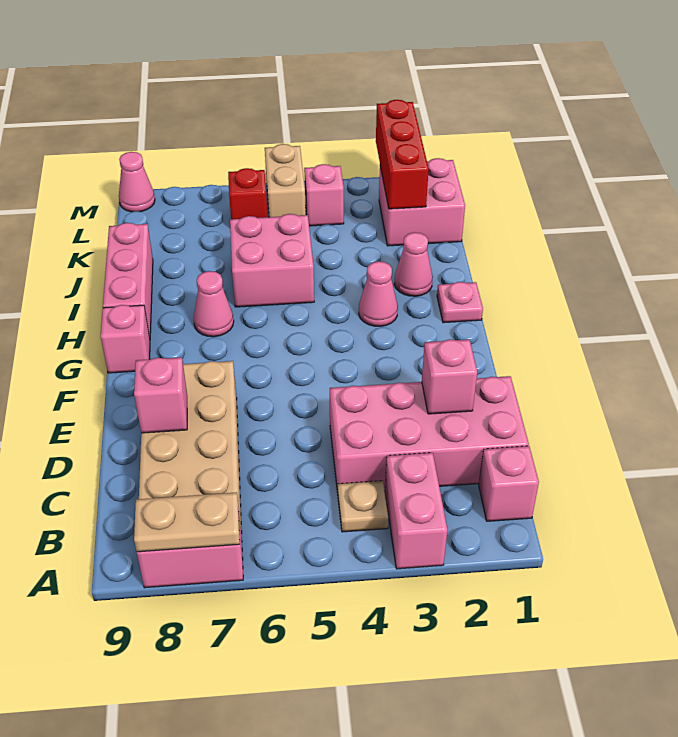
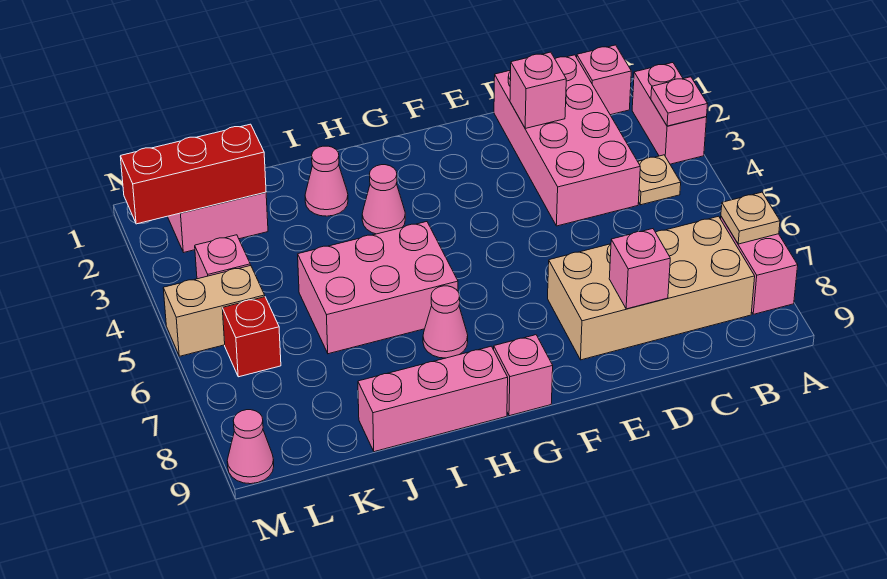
pink brick A3:B3 level 1 -> pink brick A2:A3 level 1
tan plate A7:A8 level 2 -> tan plate A7 level 2
pink plate H1 level 1 -> pink plate A3 level 2
pink brick I5:J6 level 1 -> pink brick H5:J6 level 1

